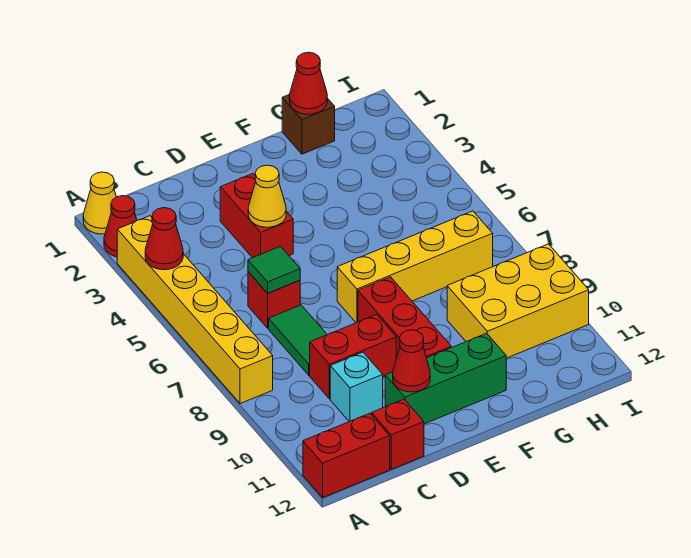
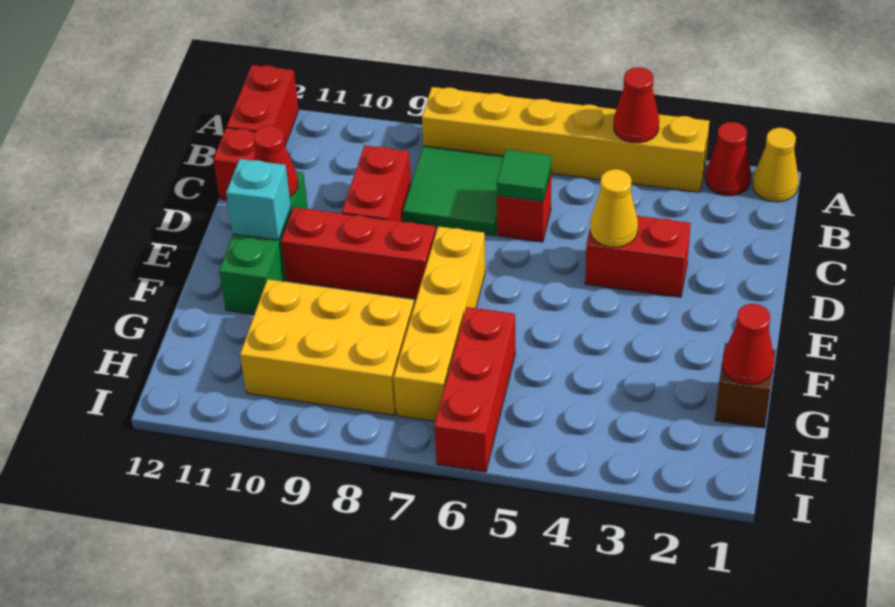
green tile C7:C8 level 1 -> green tile B7:C8 level 1
cyan brick C10 level 1 -> cyan brick E11 level 2
none -> red brick G6:I6 level 1
yellow brick G9:I10 level 1 -> yellow brick G8:H10 level 1

